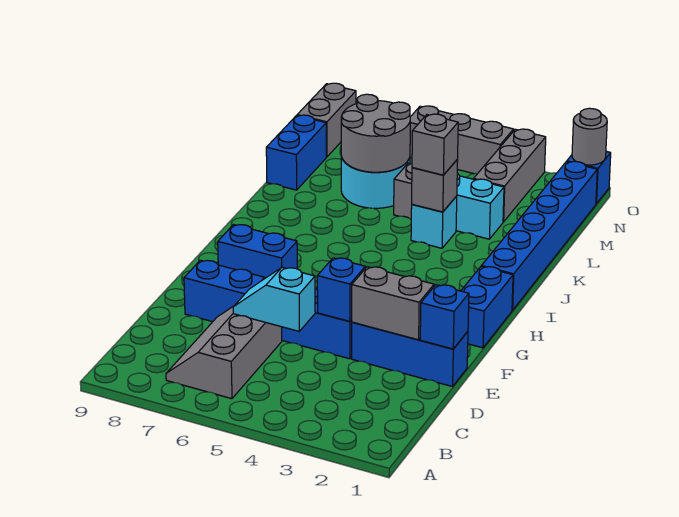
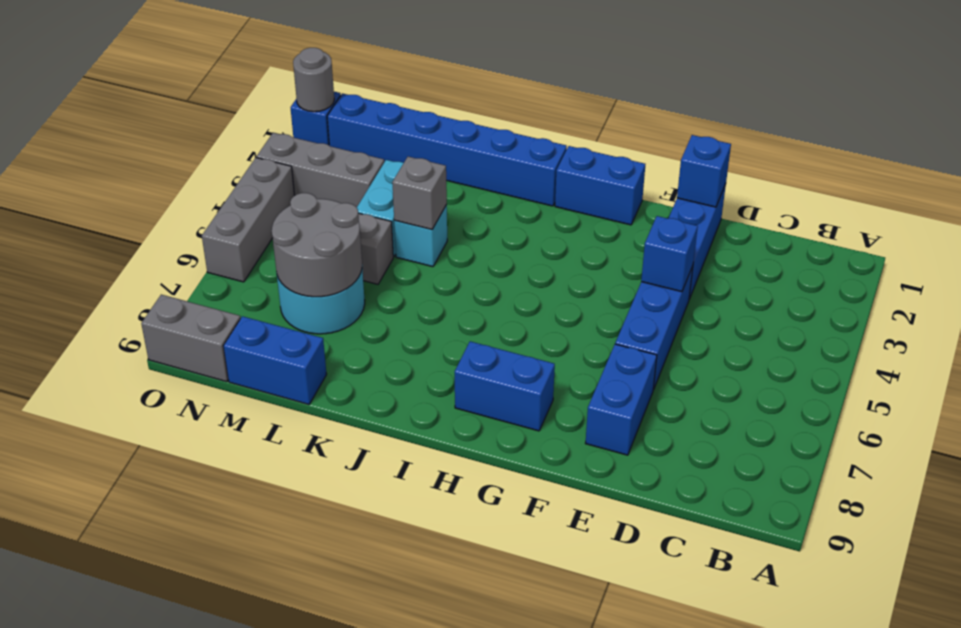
grey slope B6:D7 level 1 top 6 -> none
cyan slope D5:D6 level 2 top 5 -> none
grey brick E2:E3 level 2 -> none
blue brick G7:G8 level 1 -> blue brick G8:H8 level 1
grey brick K4 level 3 -> none

